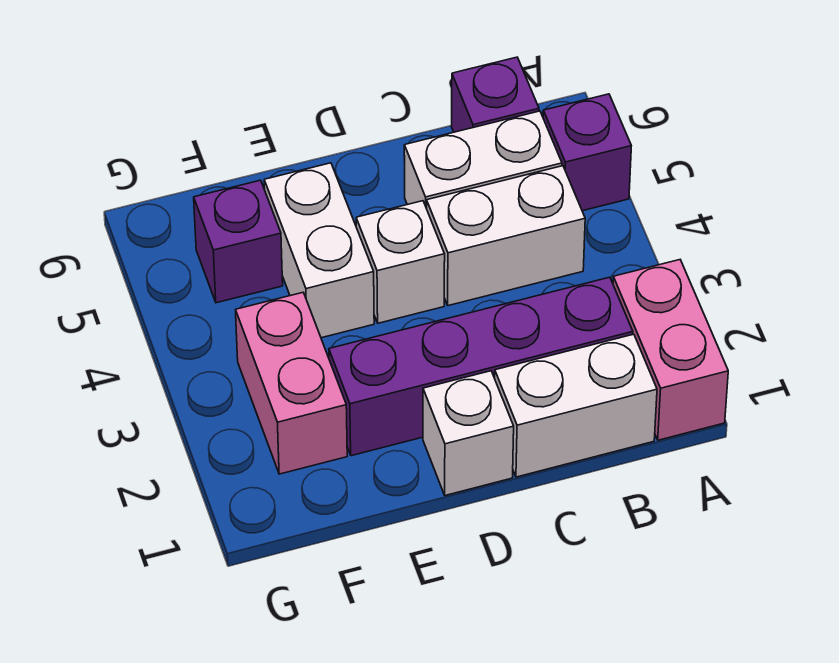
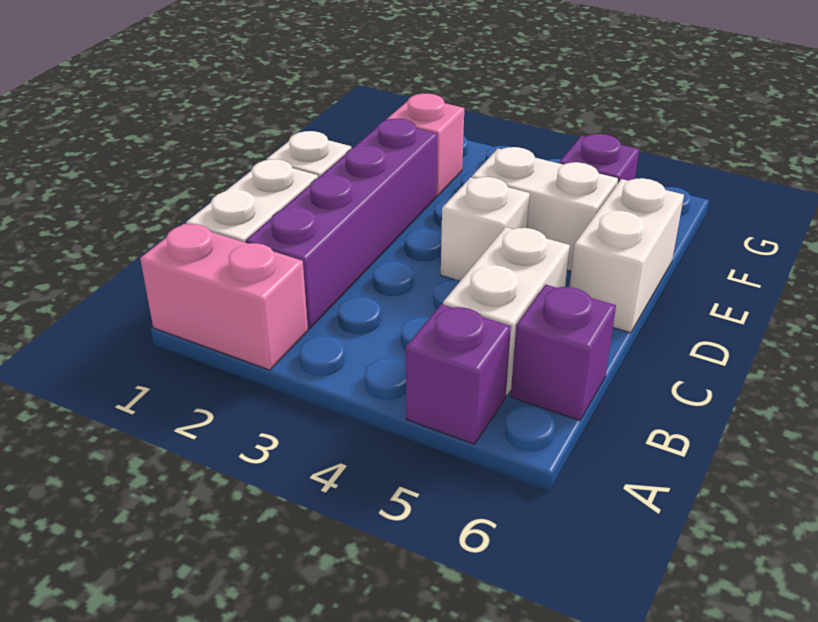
white brick B4:C4 level 1 -> white brick D6:E6 level 1
pink brick F2:F3 level 1 -> pink brick F2 level 1

